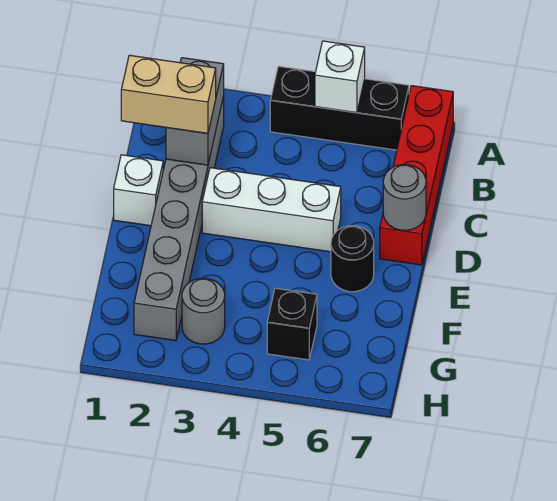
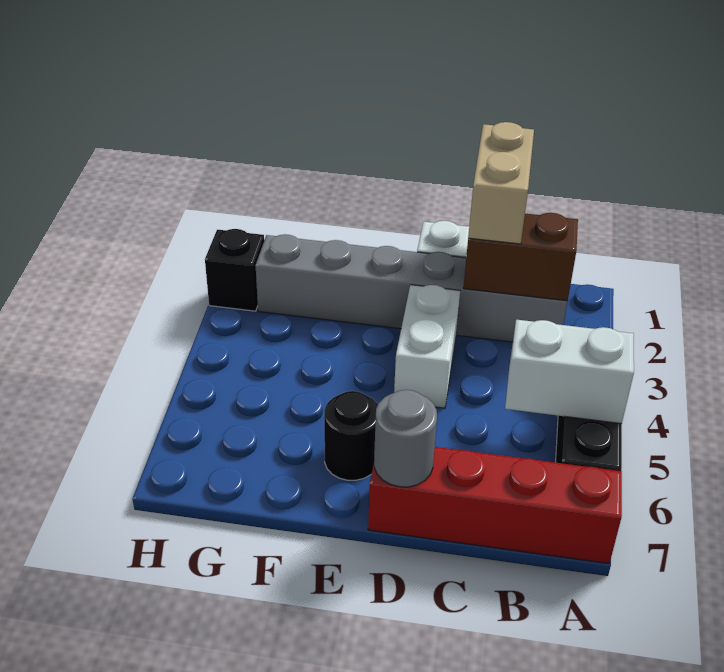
white brick A5 level 2 -> white brick A5:B5 level 2
grey brick B2:C2 level 2 -> brown brick B2:C2 level 2
white brick D3:D5 level 1 -> white brick D3:D4 level 1
grey round brick G3 level 1 -> none
black brick G5 level 1 -> black brick H2 level 1

